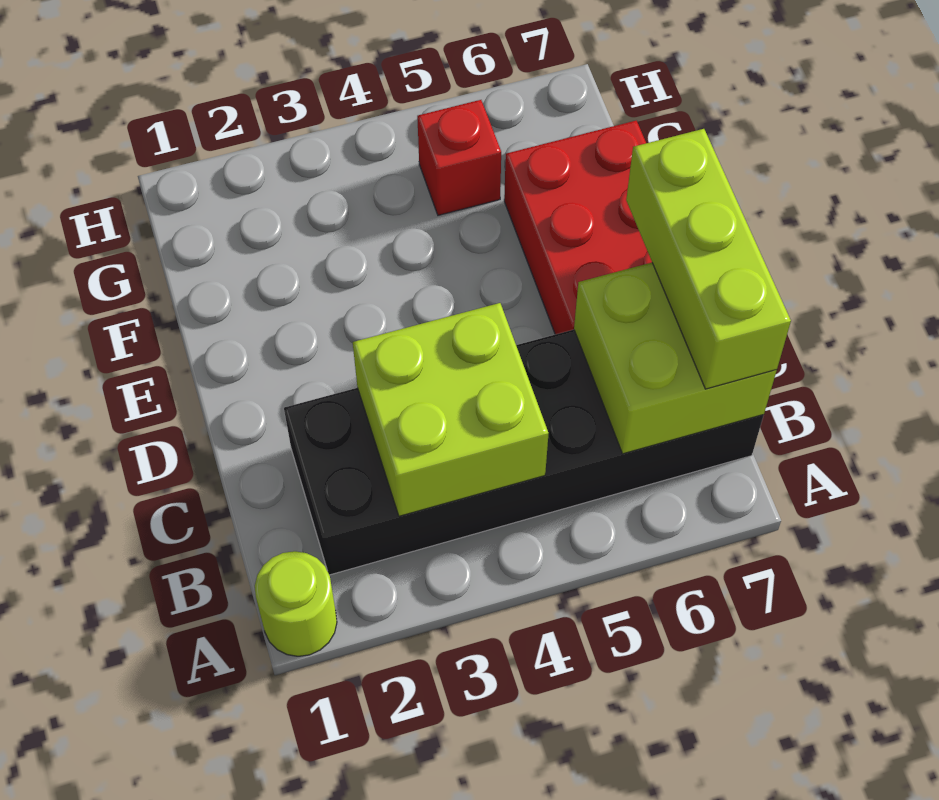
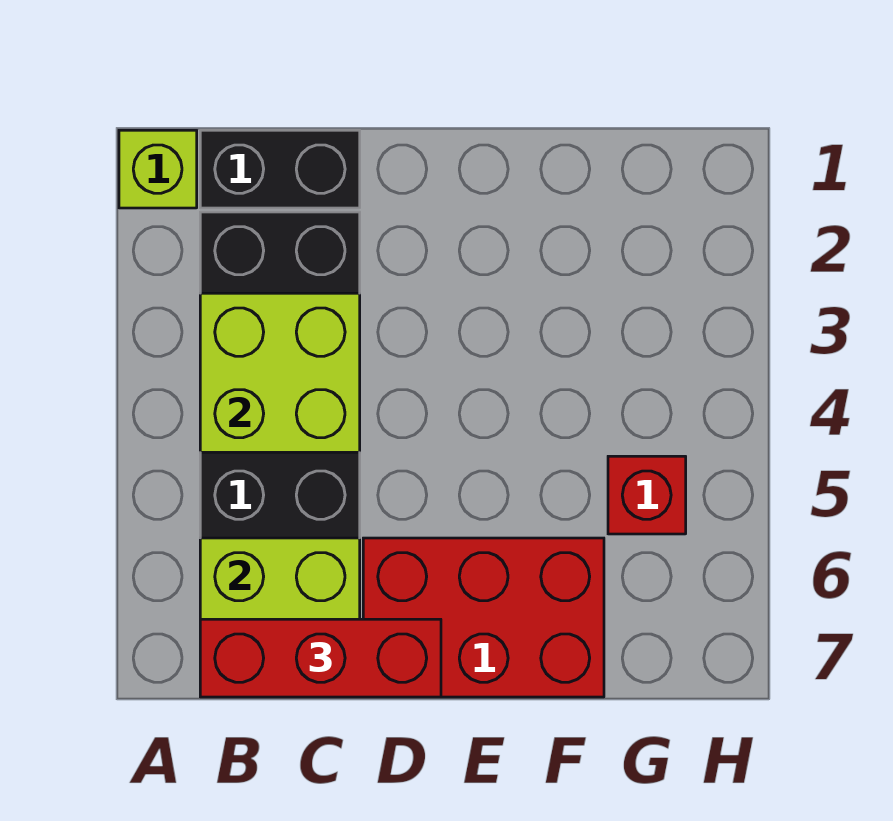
lime round brick A1 level 1 -> lime brick A1 level 1
none -> black brick B1:C1 level 1
lime brick B7:D7 level 3 -> red brick B7:D7 level 3

